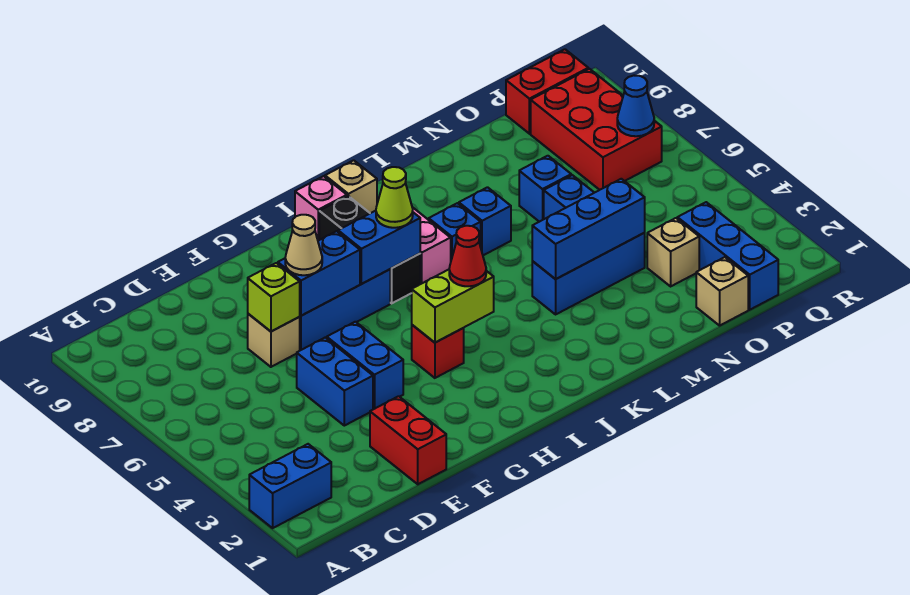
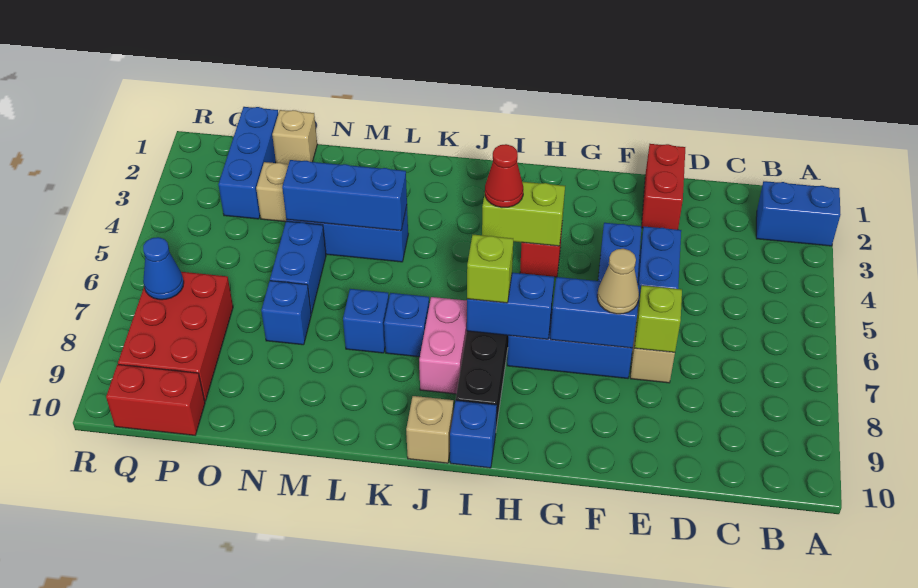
lime cone I7 level 3 -> lime brick I7 level 3
pink brick I10 level 1 -> blue brick I10 level 1

